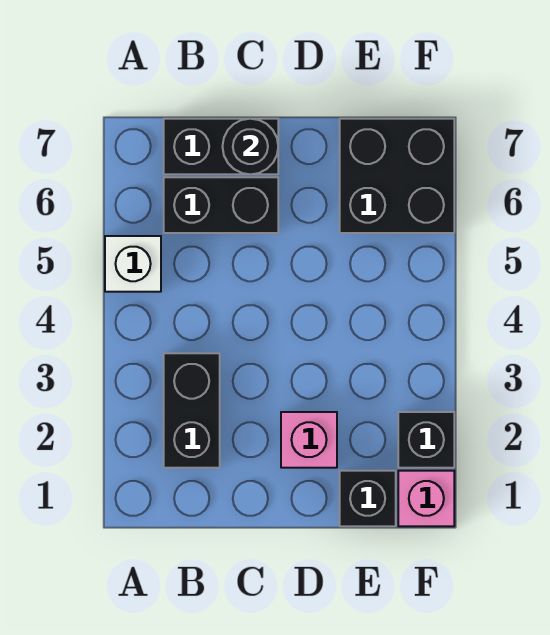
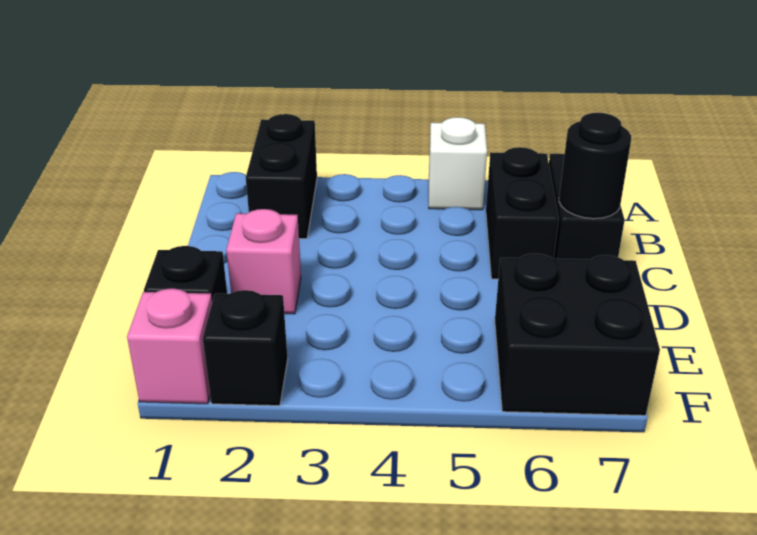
black brick B2:B3 level 1 -> black brick A2:B2 level 1

